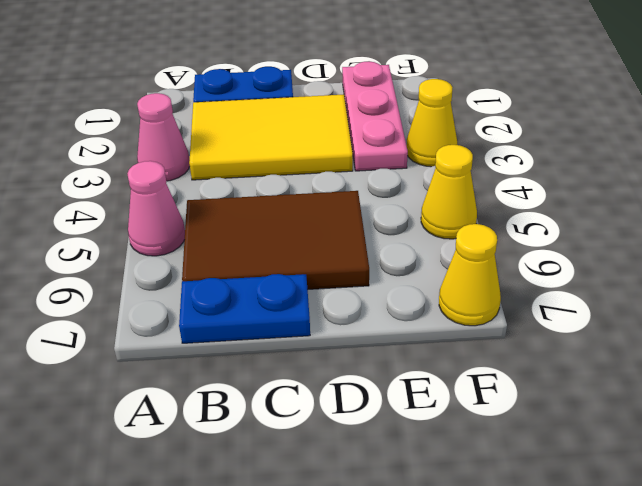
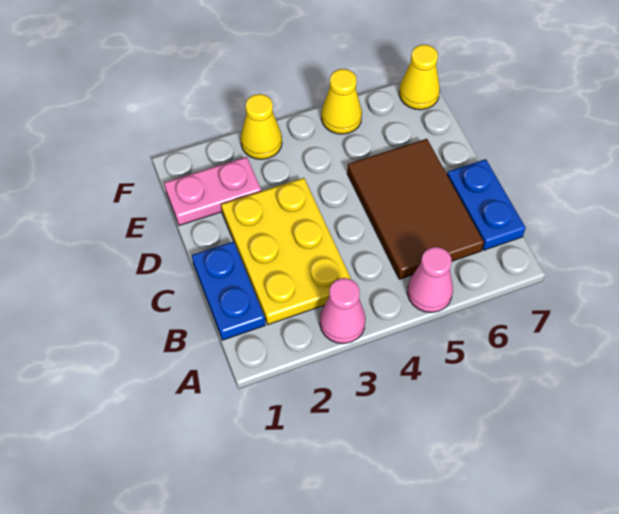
yellow tile B2:D3 level 1 -> yellow plate B2:D3 level 1
pink plate E1:E3 level 1 -> pink plate E1:E2 level 1

